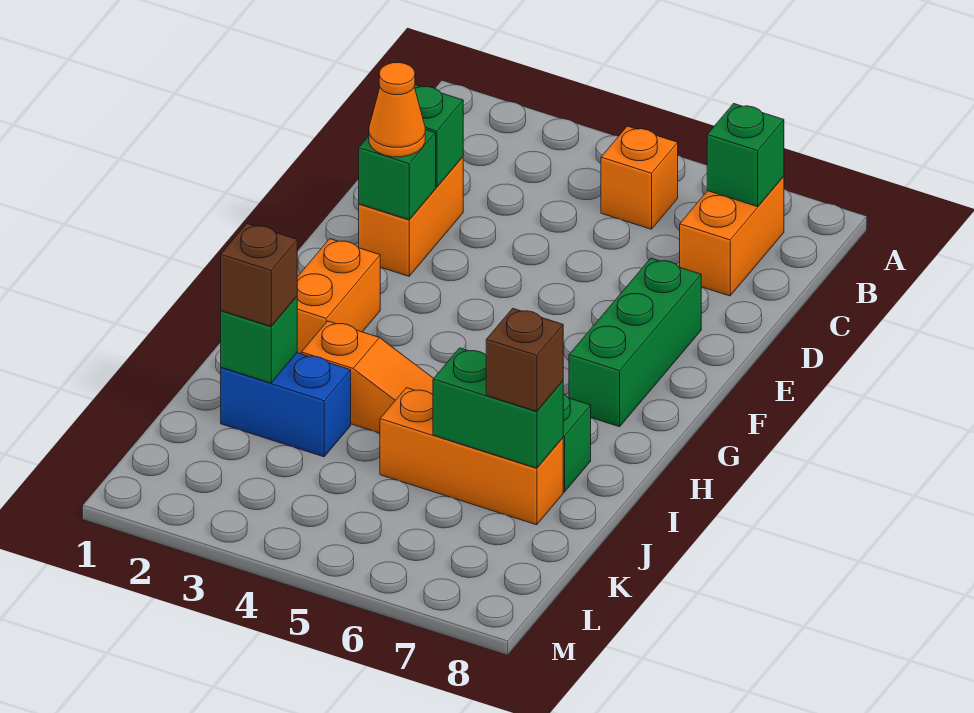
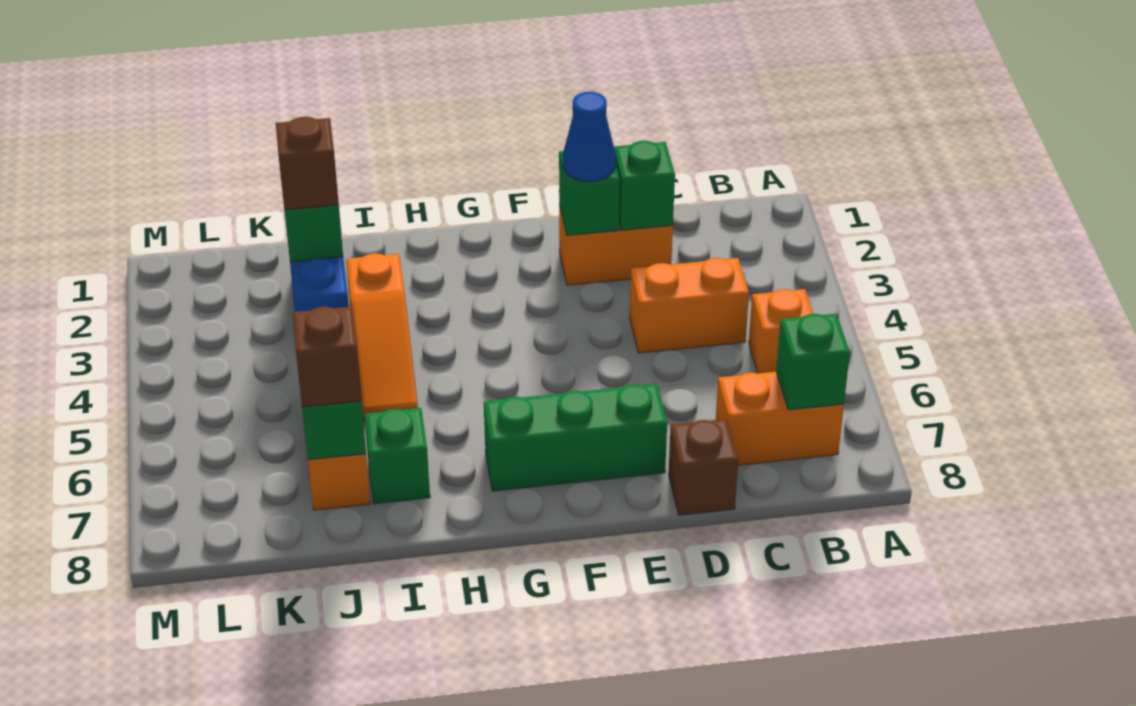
none -> brown brick D8 level 1
orange cone E2 level 3 -> blue cone E2 level 3
orange brick G2:H2 level 1 -> orange brick C4:D4 level 1

